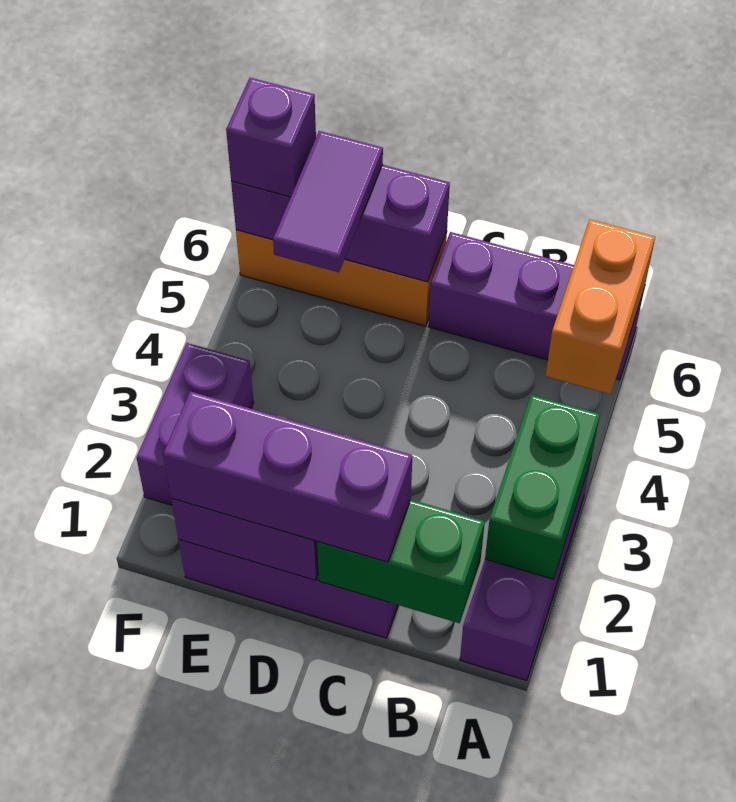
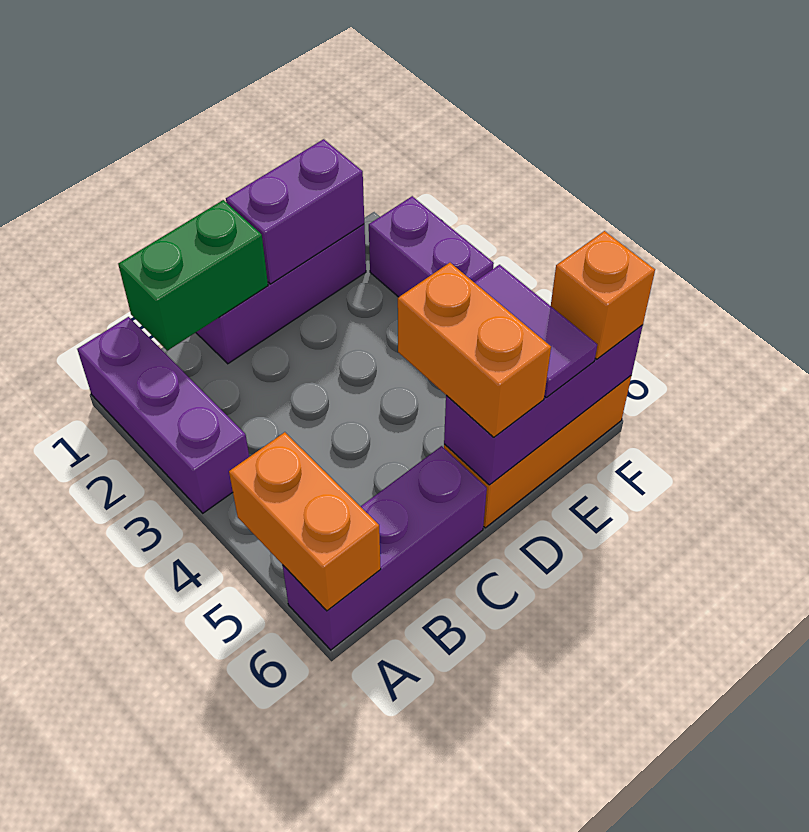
green brick A2:A3 level 2 -> none
purple brick C1:E1 level 3 -> none
none -> orange brick D5:D6 level 3
purple brick F6 level 3 -> orange brick F6 level 3

